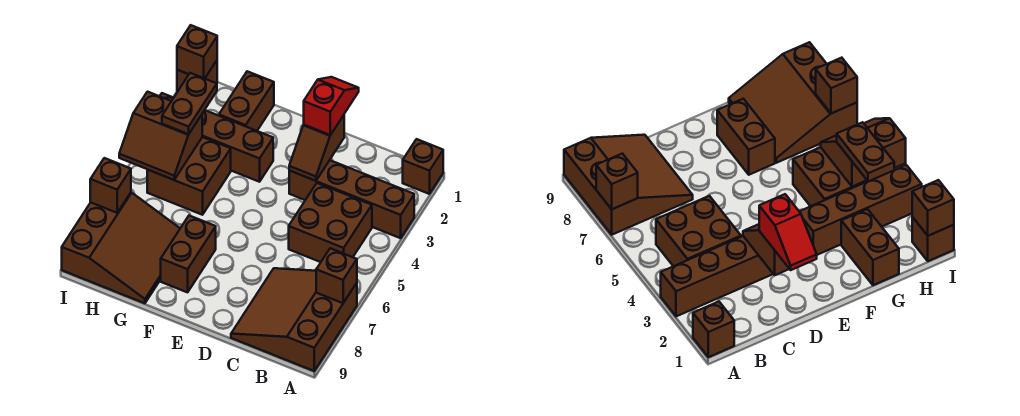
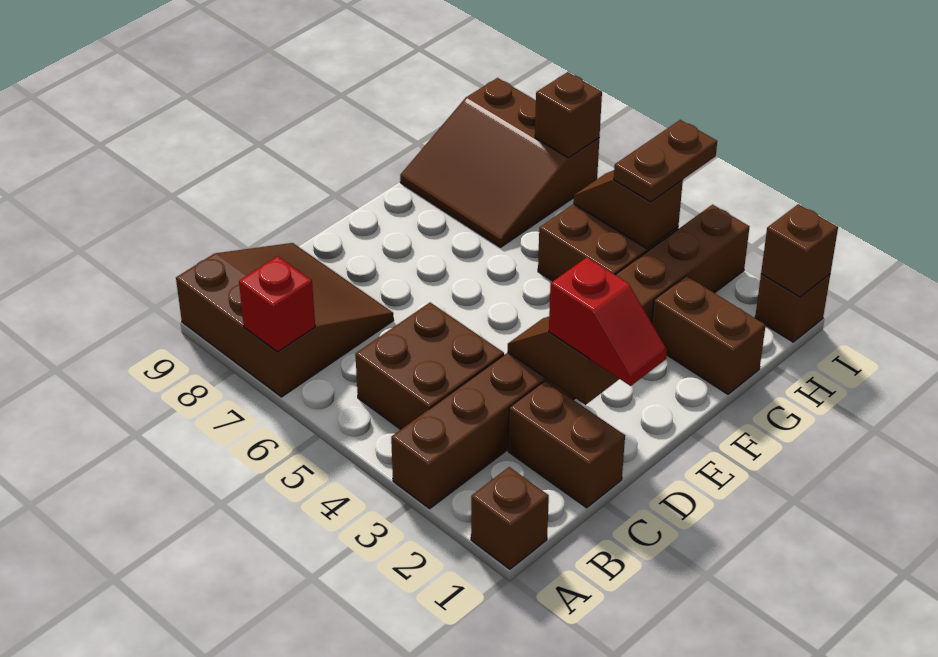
brown brick A7 level 2 -> red brick A7 level 2
brown brick F7:F8 level 1 -> brown brick C1:C2 level 1
brown plate H3:H4 level 3 -> brown plate H4:I4 level 3
brown slope H4:I5 level 2 top 4 -> brown slope H4:H5 level 2 top 4

